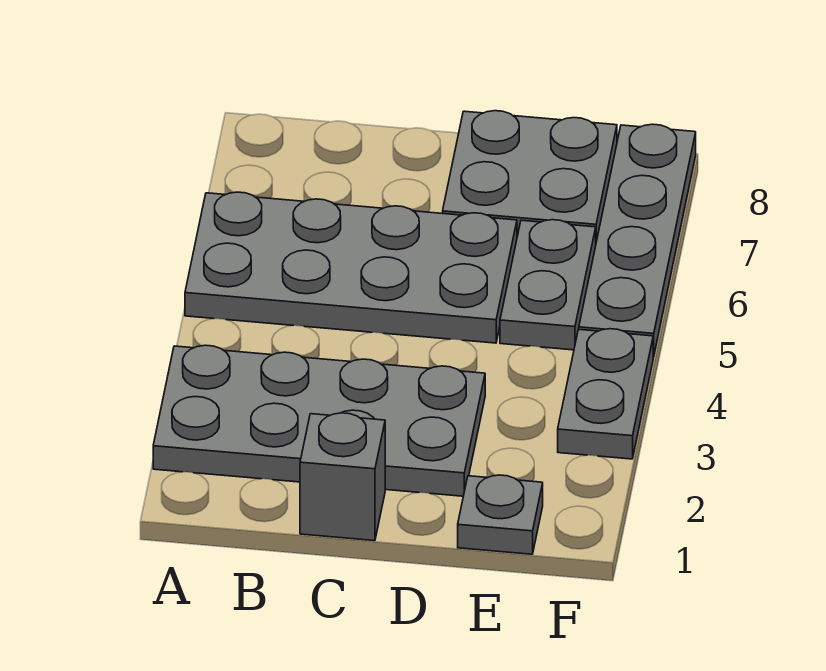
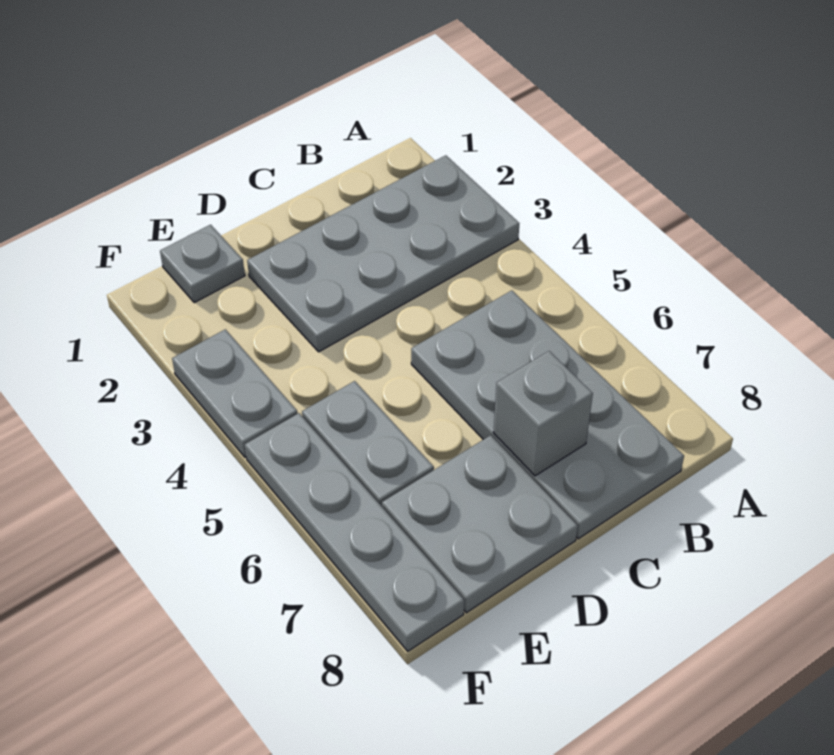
grey plate A5:D6 level 1 -> grey plate B5:C8 level 1
grey brick C1 level 1 -> grey brick C7 level 2

